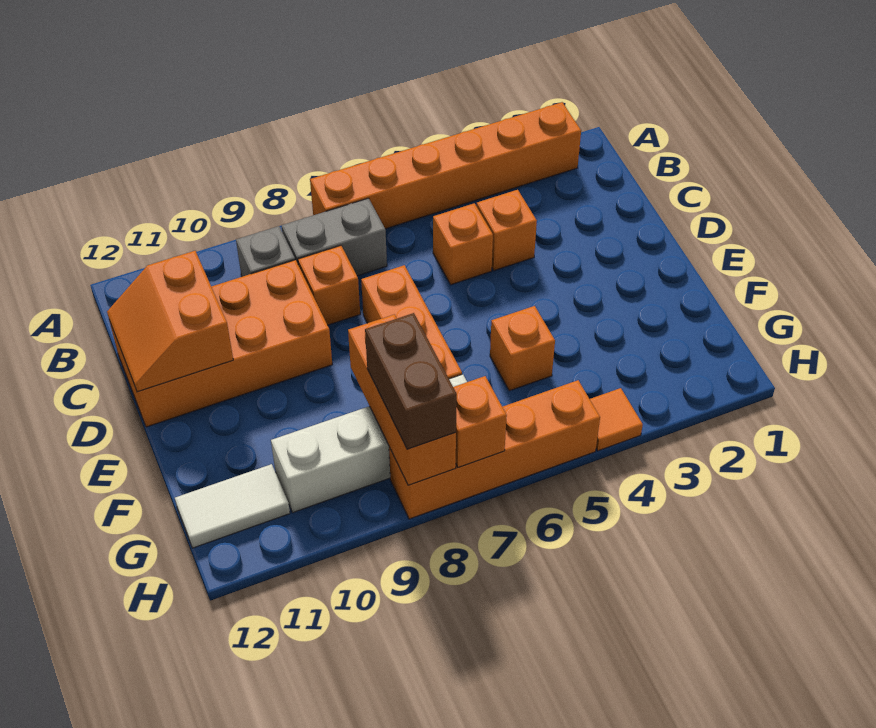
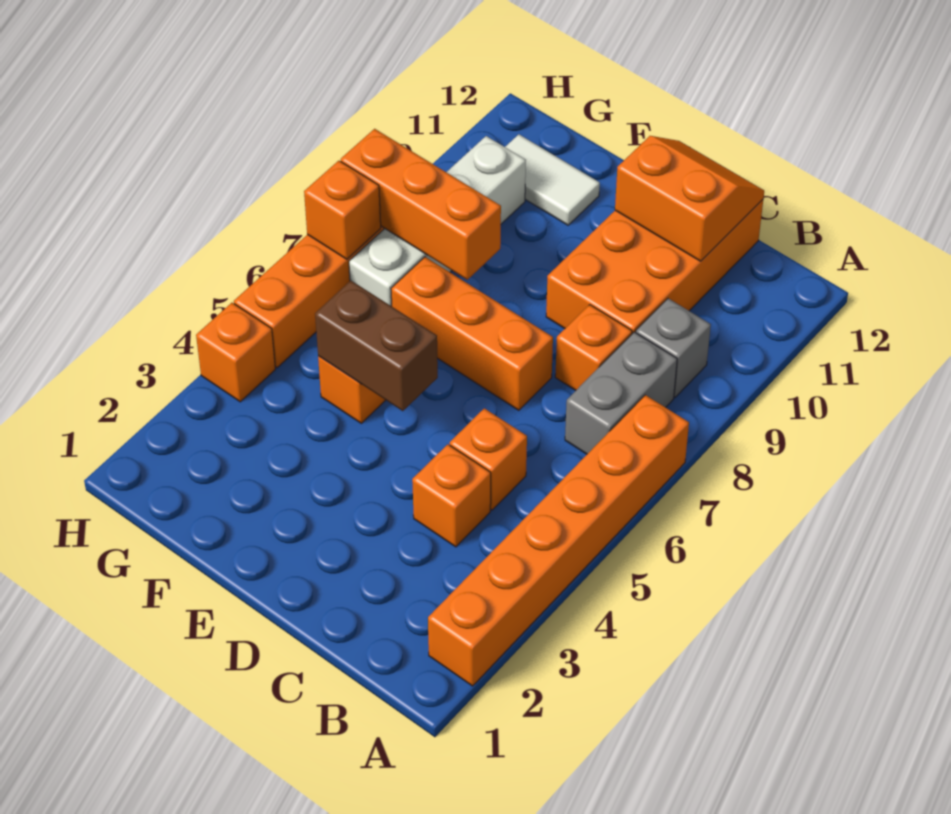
brown brick G8:H8 level 3 -> brown brick E5:F5 level 2
white tile G11:G12 level 1 -> white tile F11:G11 level 1
orange tile H4 level 1 -> orange brick H4 level 1

